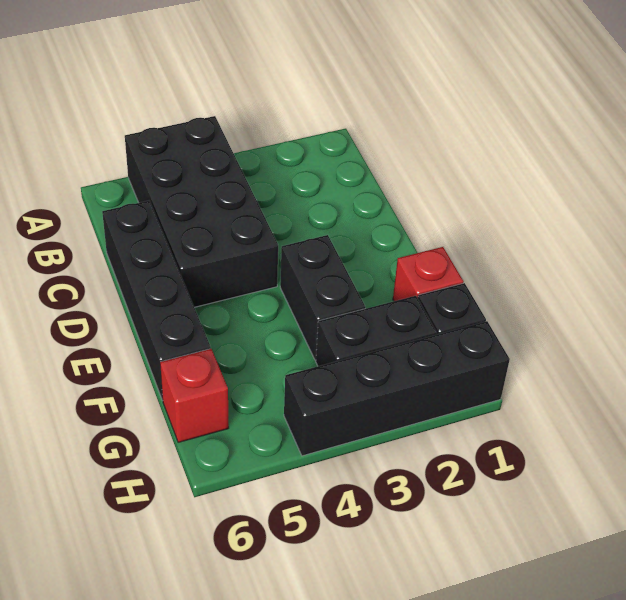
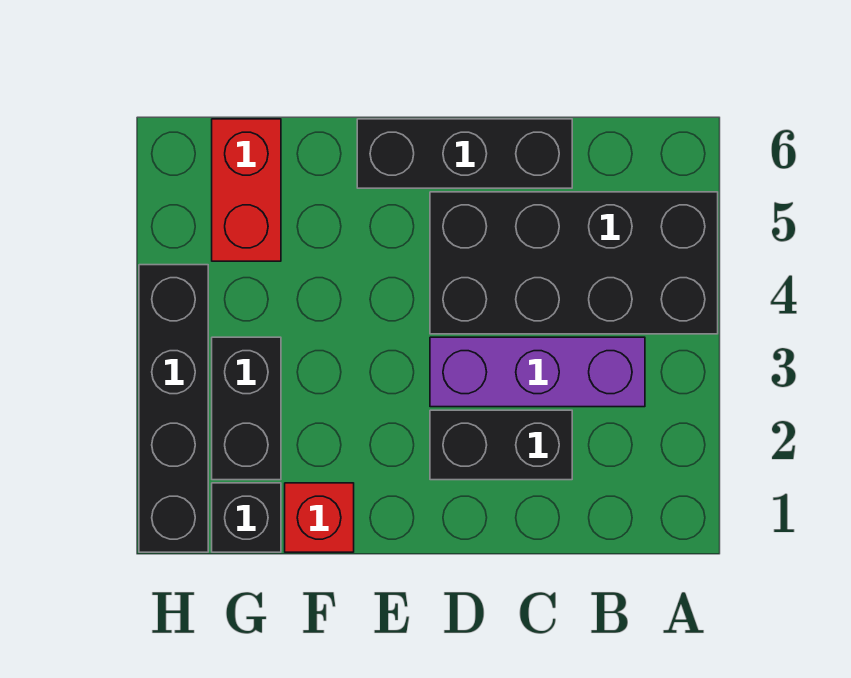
none -> purple brick B3:D3 level 1
black brick C6:F6 level 1 -> black brick C6:E6 level 1
black brick E3:F3 level 1 -> black brick C2:D2 level 1
red brick G6 level 1 -> red brick G5:G6 level 1

